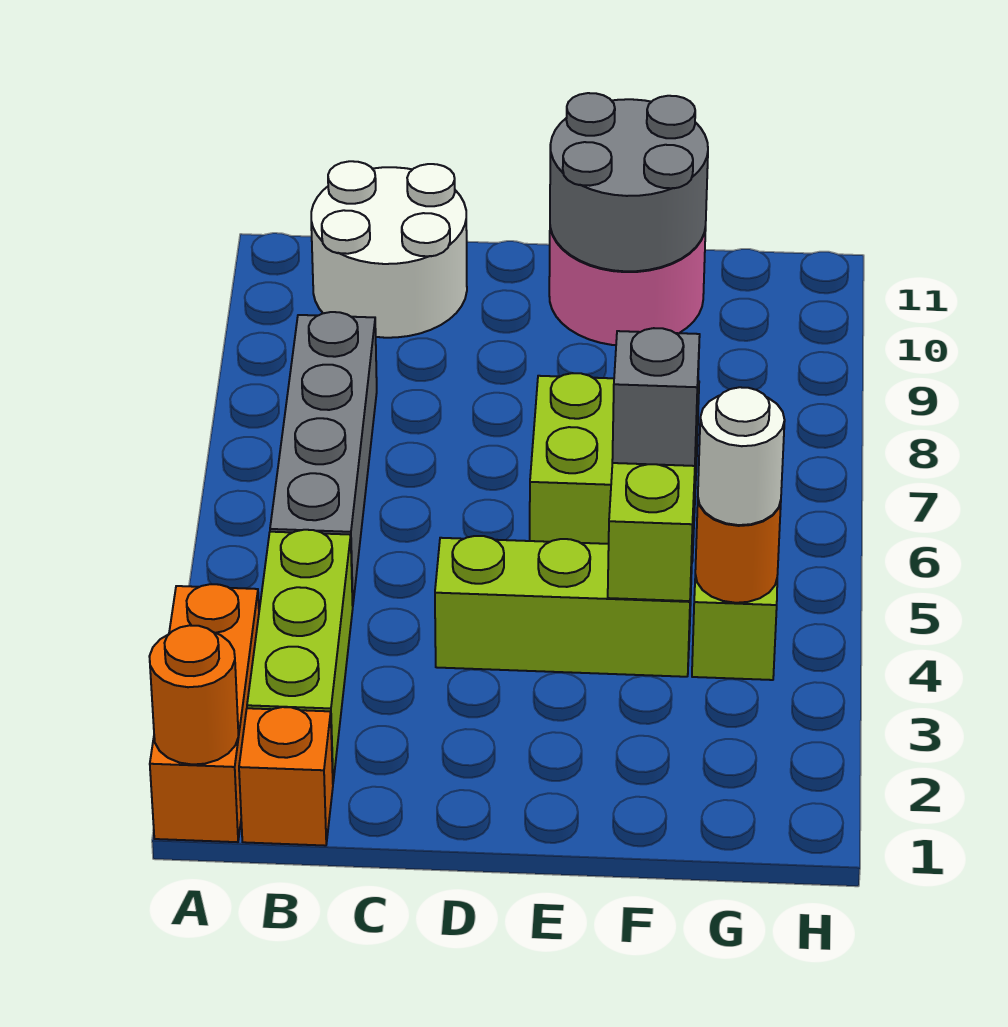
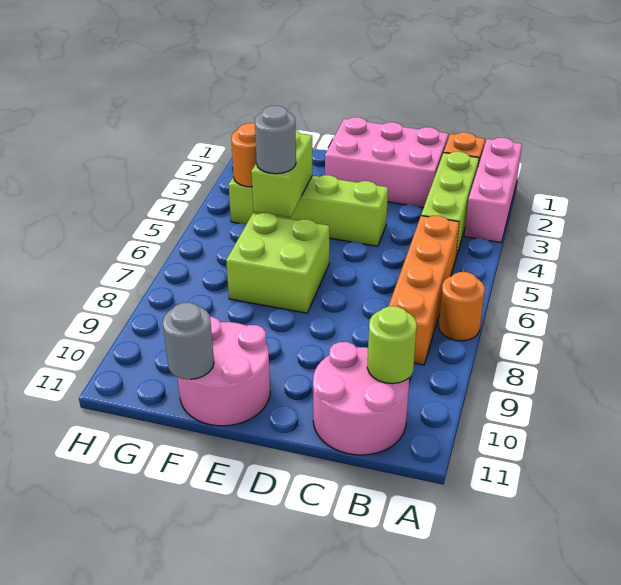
orange brick A1:A3 level 1 -> pink brick A1:A3 level 1
orange round brick A1 level 2 -> orange round brick A7 level 1
grey brick B5:B8 level 1 -> orange brick B5:B8 level 1
white round brick B10:C11 level 1 -> pink round brick B10:C11 level 1
none -> lime round brick B10 level 2
none -> pink brick C1:E2 level 1
grey round brick E10:F11 level 2 -> grey round brick F11 level 2
grey brick F5 level 3 -> grey round brick F5 level 3
white round brick G4 level 3 -> none

